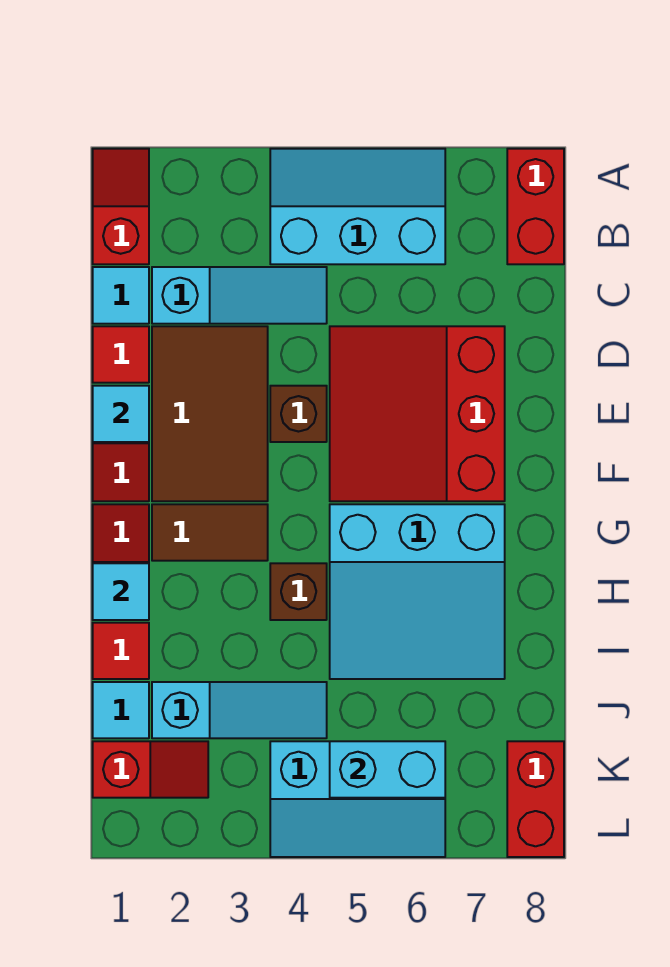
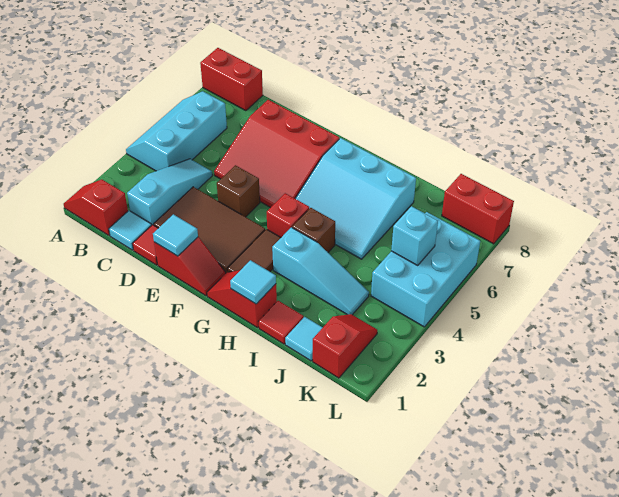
none -> red brick G4 level 1
cyan slope G5:I7 level 1 top G -> cyan slope G5:I7 level 1 top 7
cyan slope J2:J4 level 1 top 2 -> cyan slope H3:J3 level 1 top H
cyan slope K4:L6 level 1 top K -> cyan brick K4:L6 level 1
cyan brick K5:K6 level 2 -> cyan brick K5 level 2

